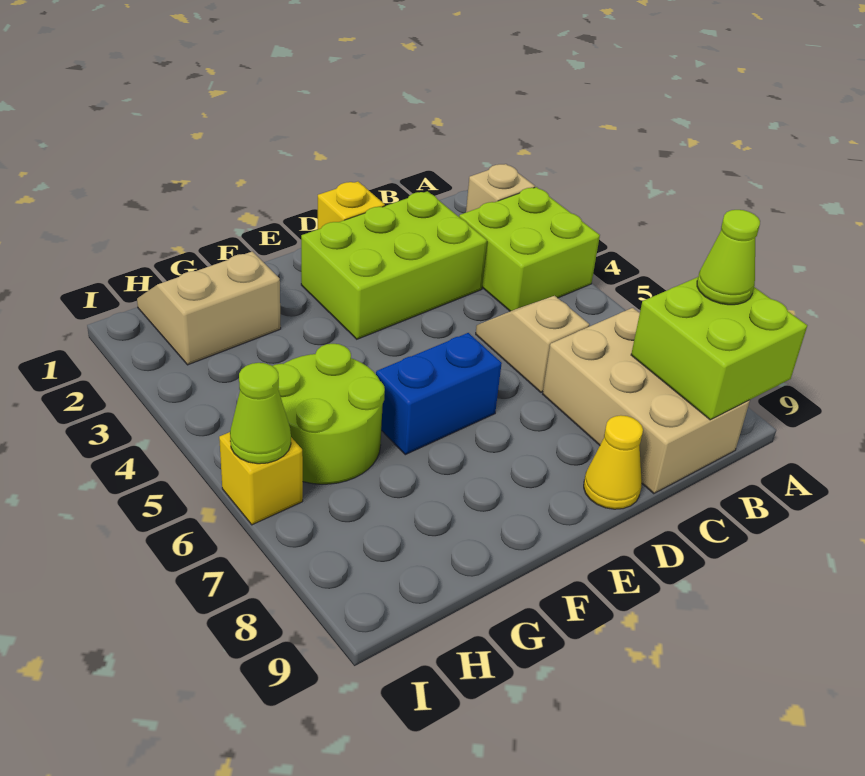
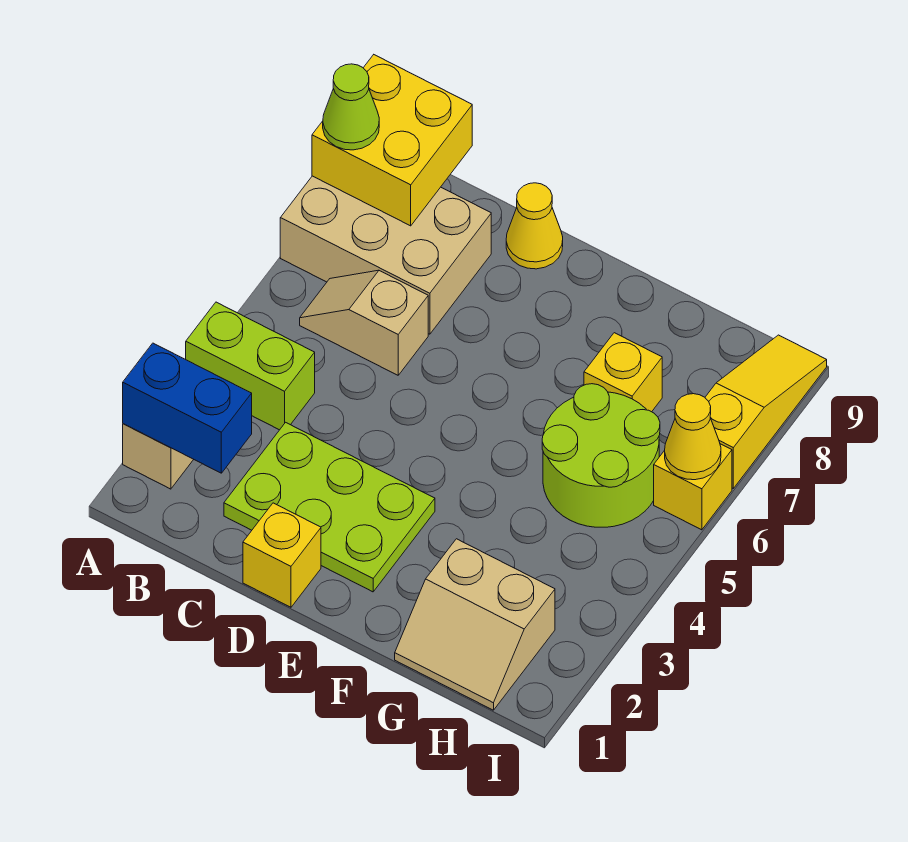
lime brick A3:B4 level 1 -> lime brick A4:B4 level 1
lime brick A8:B9 level 2 -> yellow brick A8:B9 level 2
tan brick B7:C9 level 1 -> tan brick A7:C8 level 1
lime brick C2:E3 level 1 -> lime plate C2:E3 level 1
tan slope C5:C6 level 1 top 6 -> tan slope B6:C6 level 1 top C
blue brick E6:F6 level 1 -> blue brick A2:B2 level 2
none -> yellow brick G7 level 1
lime cone I6 level 2 -> yellow cone I6 level 2
none -> yellow slope I7:I9 level 1 top 7

